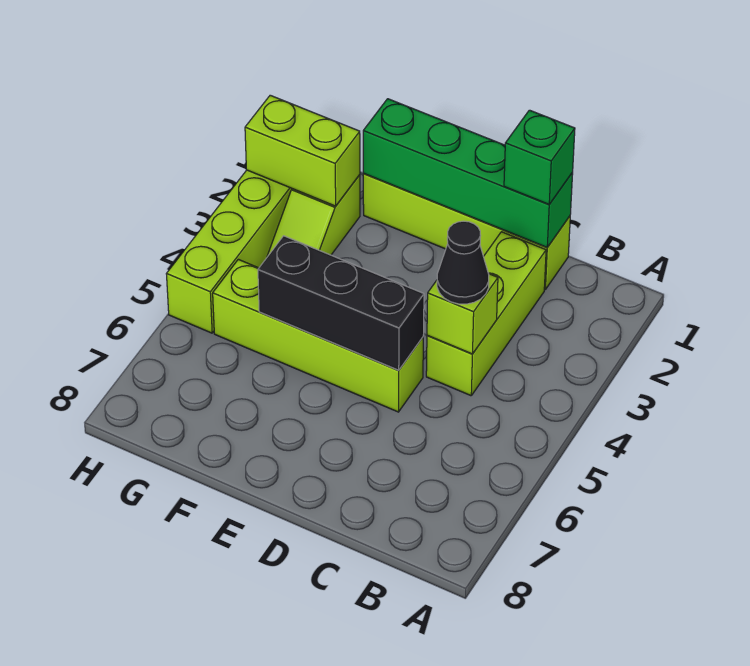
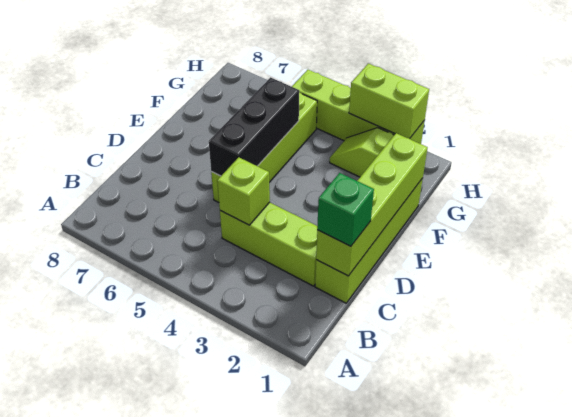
green brick C1:F1 level 2 -> lime brick C1:F1 level 2
black cone C4 level 3 -> none
lime brick G2:H2 level 2 -> lime brick H2:H3 level 2

